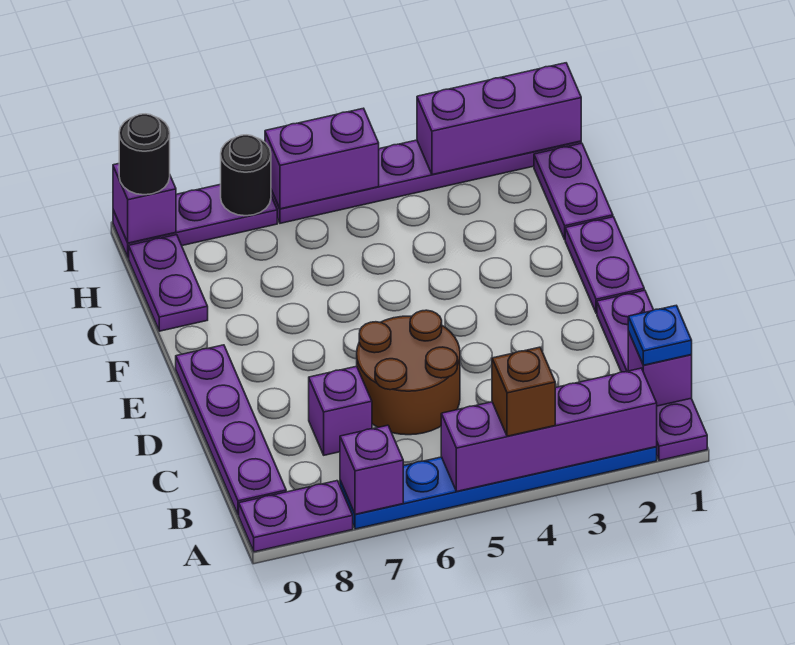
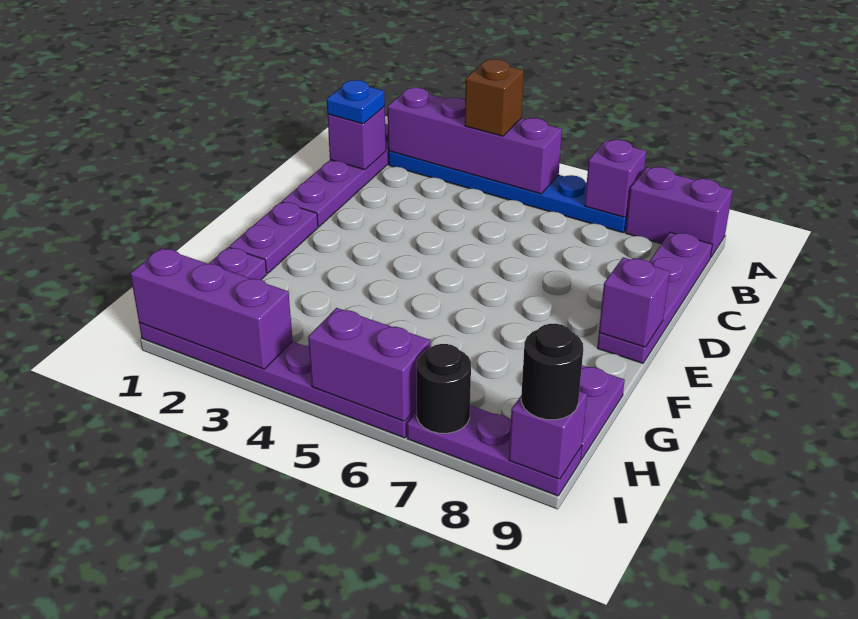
purple plate A8:A9 level 1 -> purple brick A8:A9 level 1
brown round brick C5:D6 level 1 -> none
purple brick C7 level 1 -> purple brick E9 level 2

